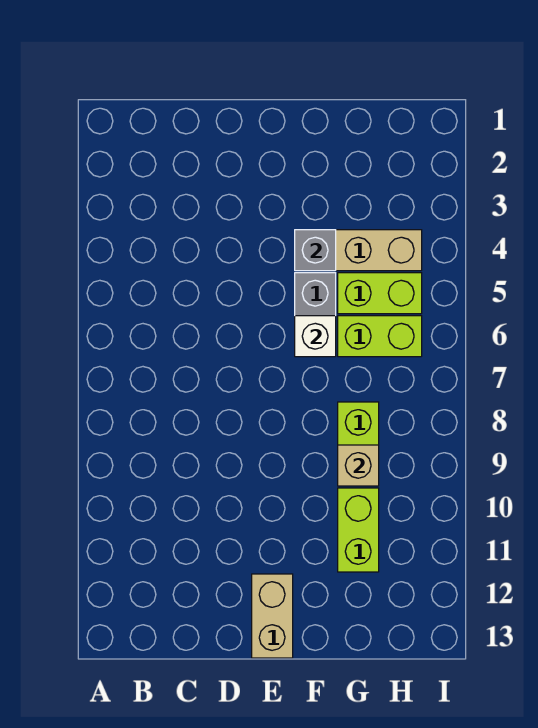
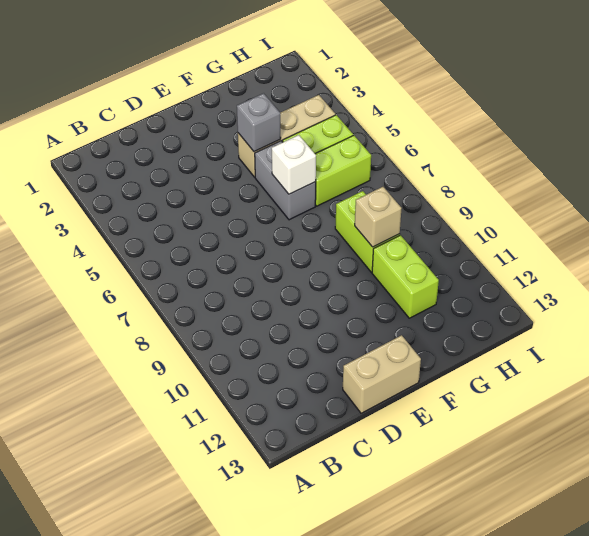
tan brick E12:E13 level 1 -> tan brick D13:E13 level 1

